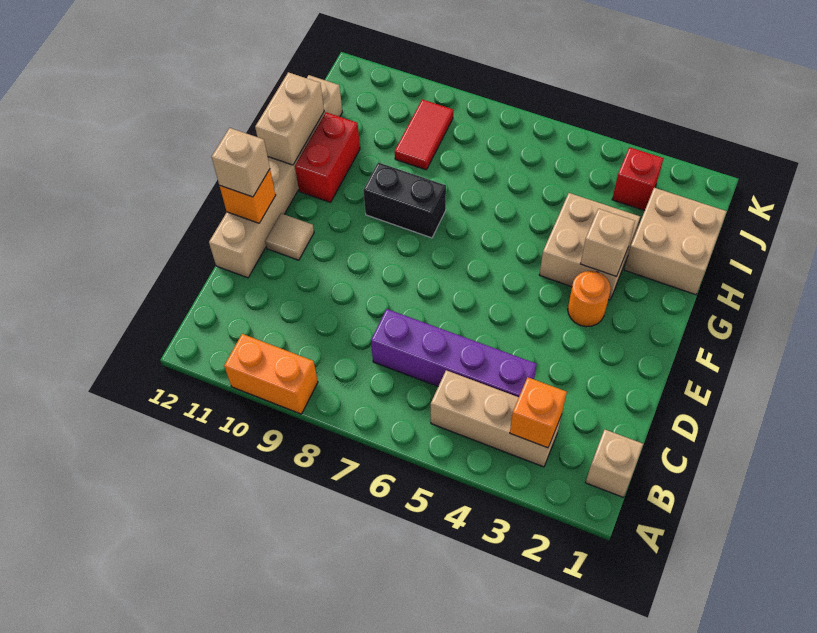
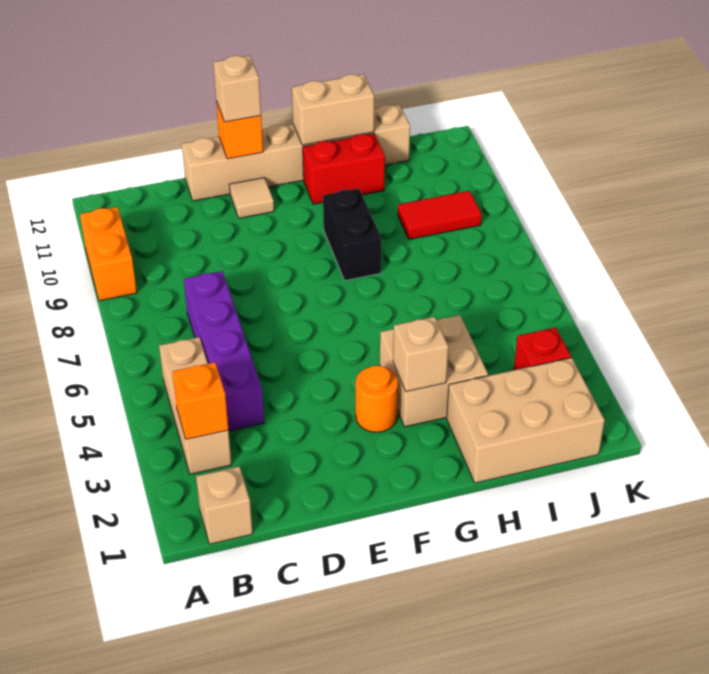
tan brick H1:I2 level 1 -> tan brick H1:J2 level 1

